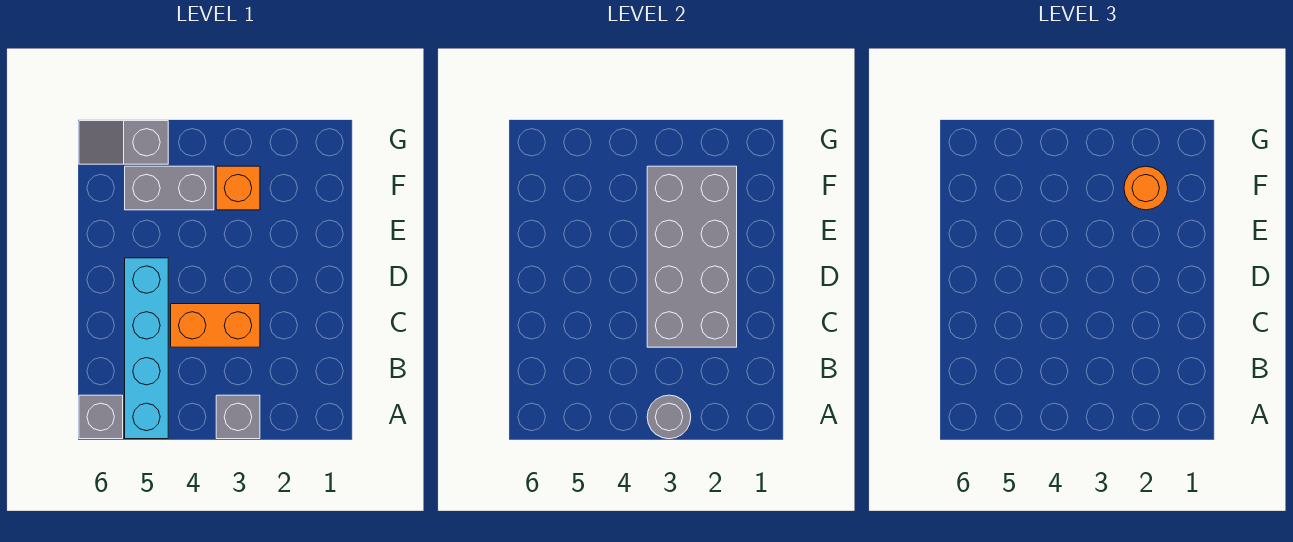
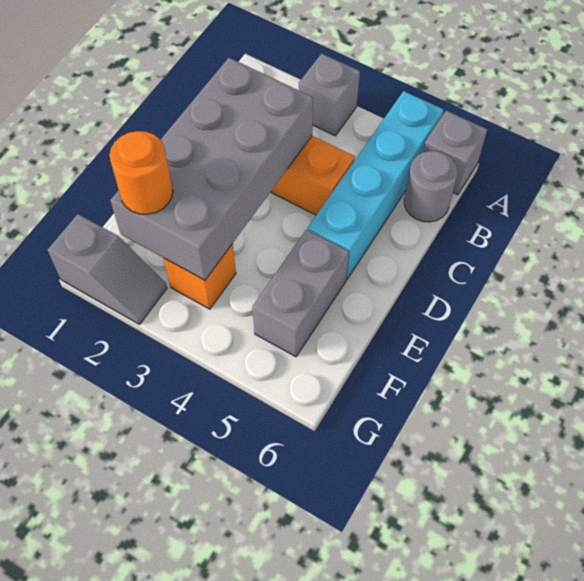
grey round brick A3 level 2 -> grey round brick B6 level 1
grey brick F4:F5 level 1 -> grey brick E5:F5 level 1
grey slope G5:G6 level 1 top 5 -> grey slope G1:G2 level 1 top 1

